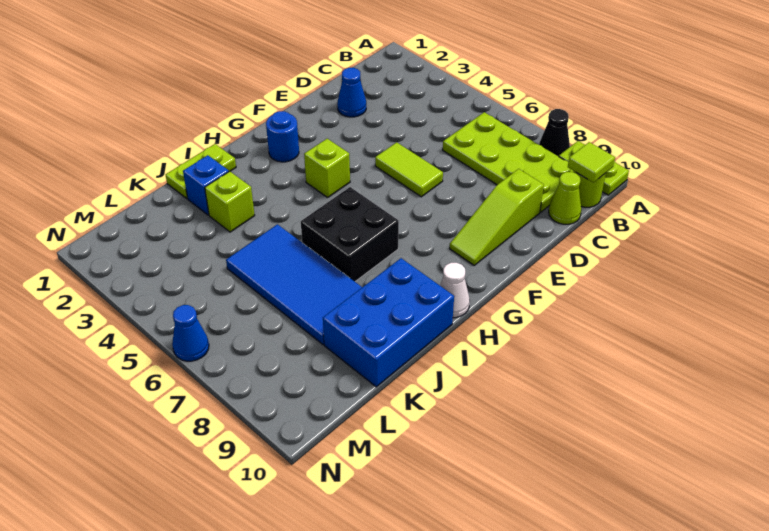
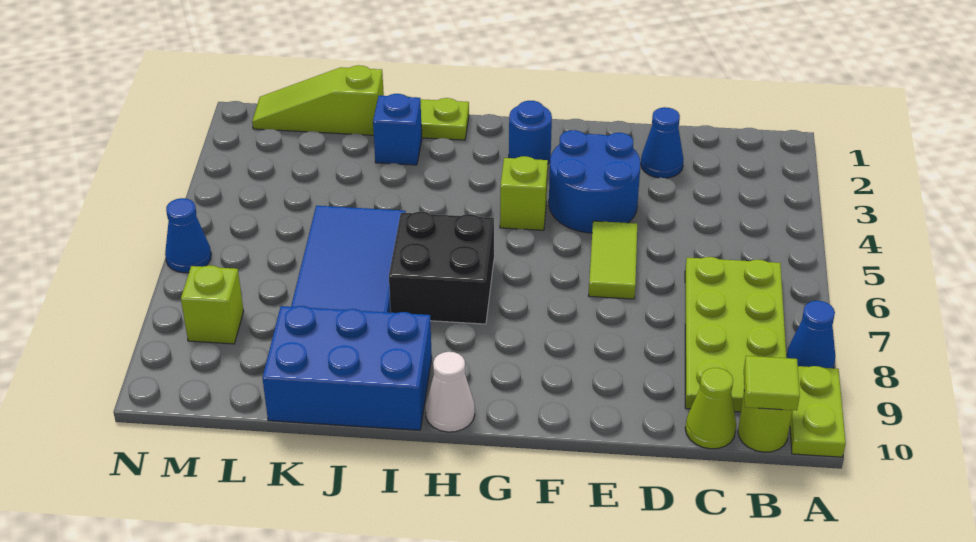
black cone A8 level 1 -> blue cone A8 level 1
lime slope D9:F9 level 1 top D -> lime slope K1:M1 level 1 top K
none -> blue round brick E3:F4 level 1
lime brick J3 level 1 -> lime brick M8 level 1

